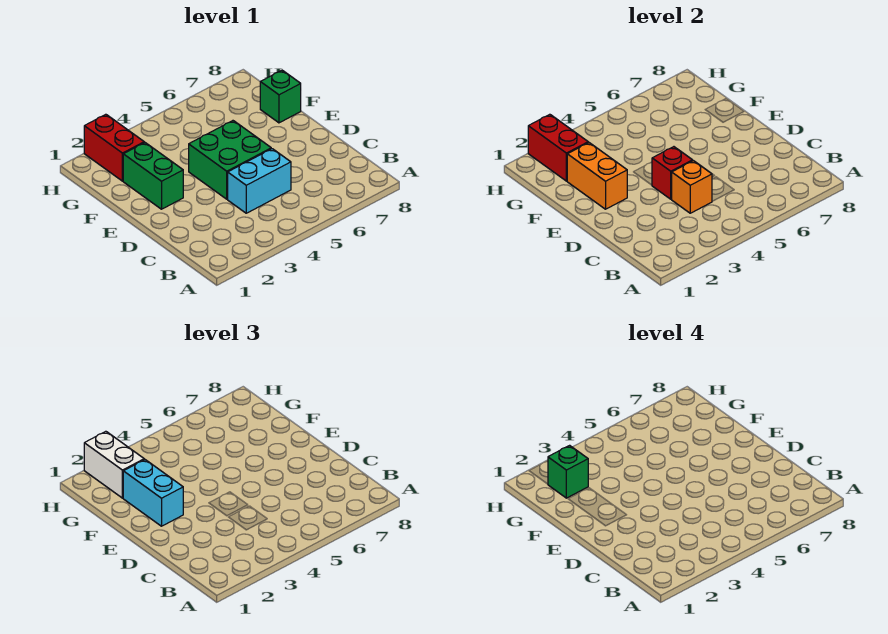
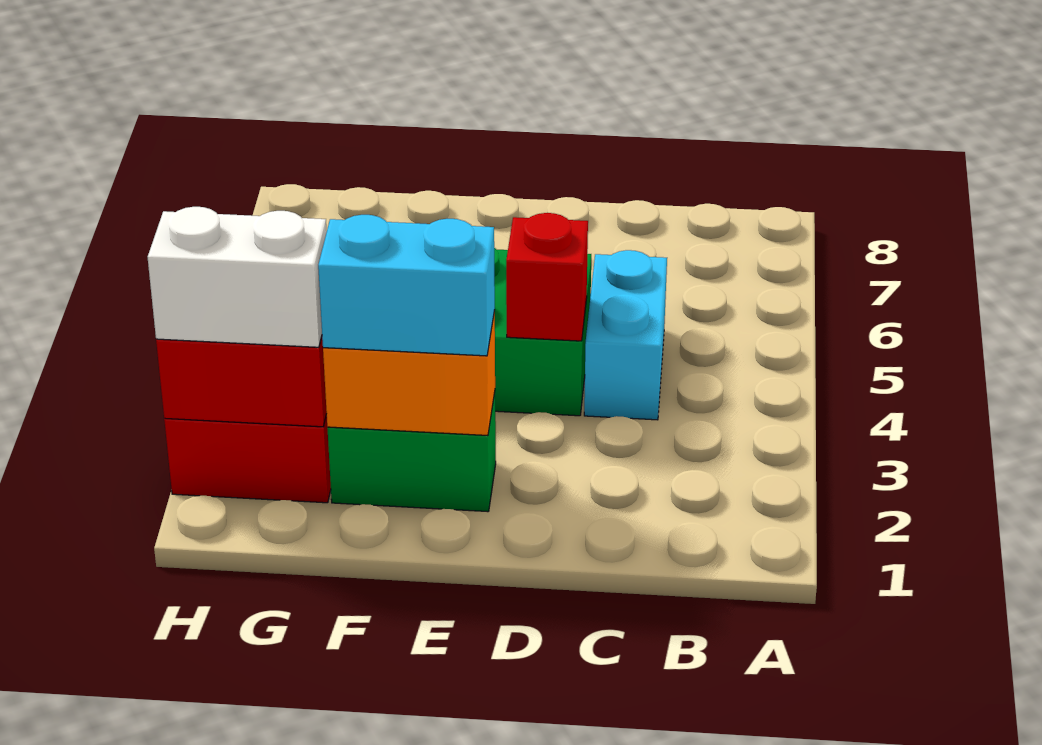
orange brick C4 level 2 -> none
green brick F8 level 1 -> none
green brick G2 level 4 -> none

